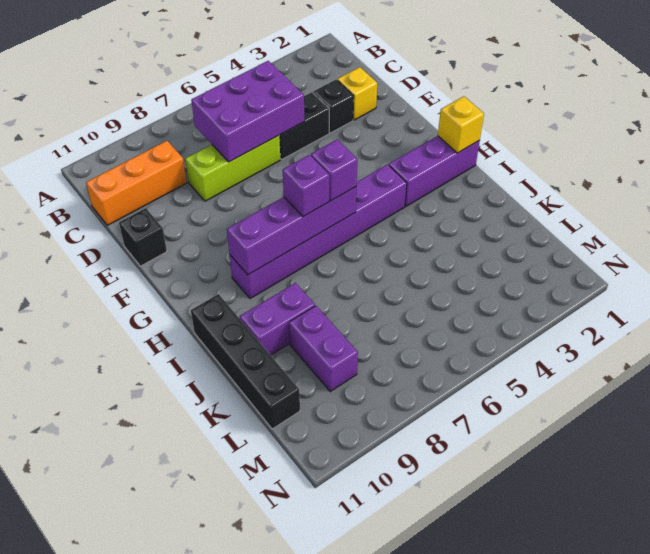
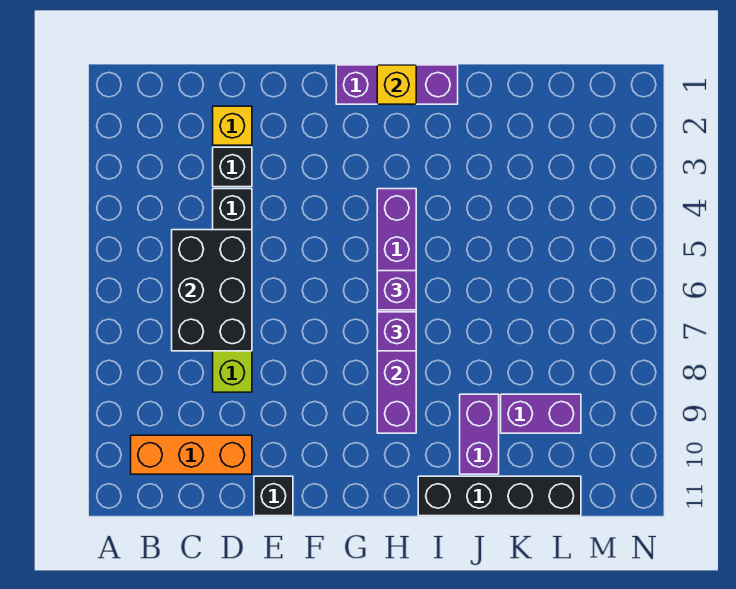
purple brick C5:D7 level 2 -> black brick C5:D7 level 2
orange brick C9:C11 level 1 -> orange brick B10:D10 level 1
purple brick H1:H3 level 1 -> purple brick G1:I1 level 1

